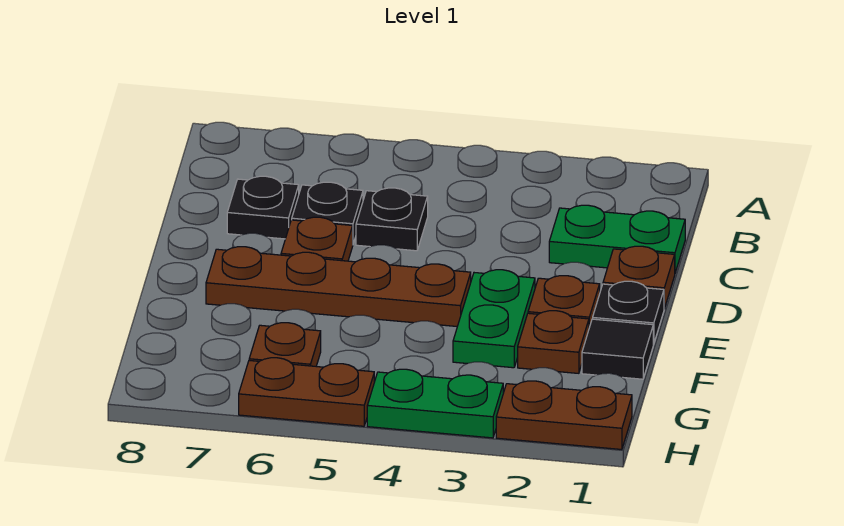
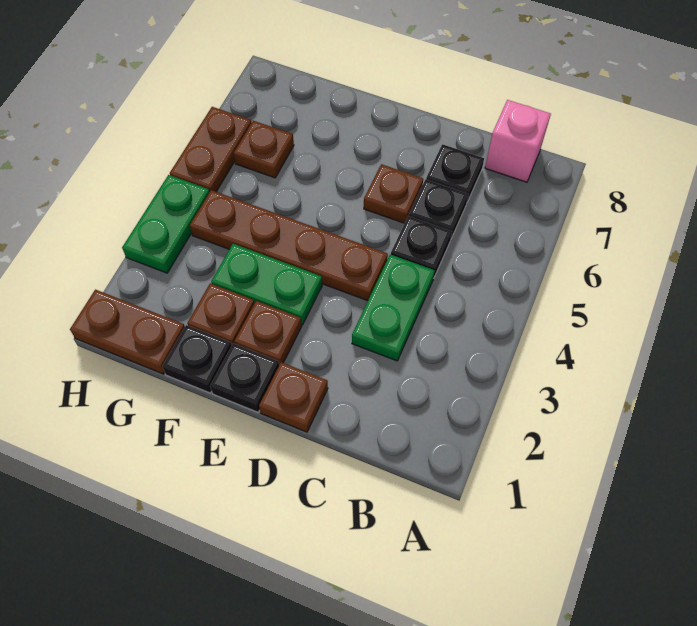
none -> pink brick B8 level 1
green plate C1:C2 level 1 -> green plate C3:C4 level 1
brown plate E4:E7 level 1 -> brown plate D4:G4 level 1
black tile F1 level 1 -> black plate F1 level 1
brown plate H1:H2 level 1 -> brown plate G1:H1 level 1

